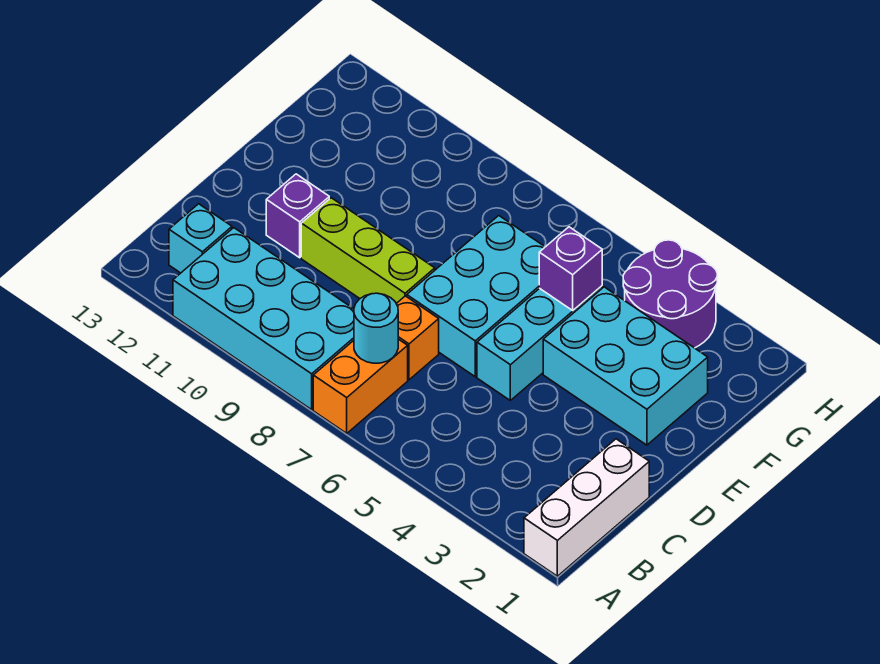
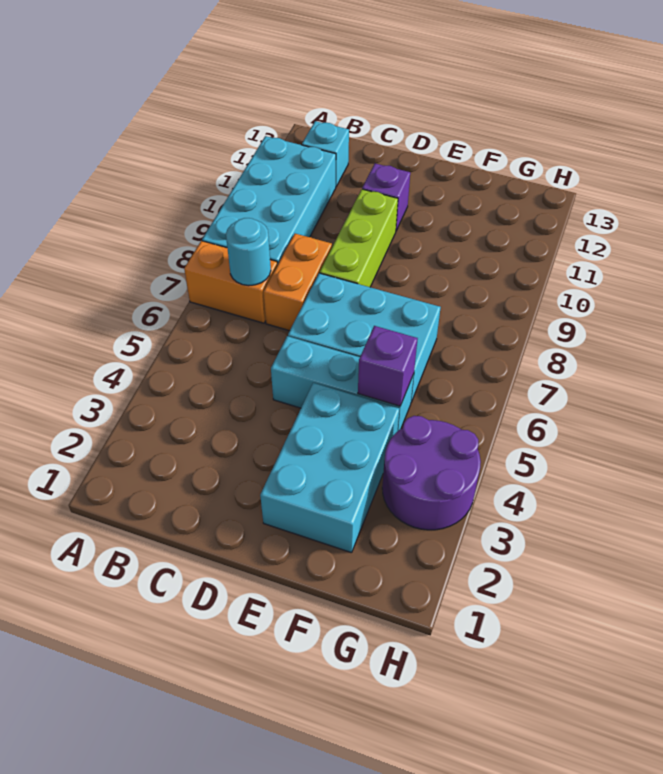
white brick A1:C1 level 1 -> none
orange brick C7 level 1 -> orange brick C7:C8 level 1

